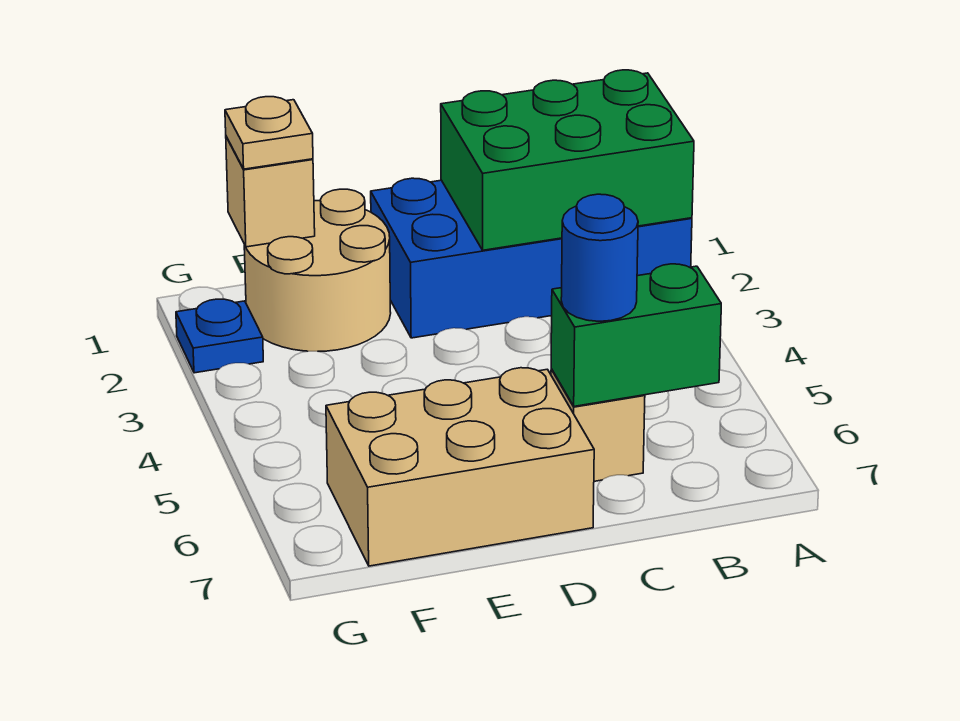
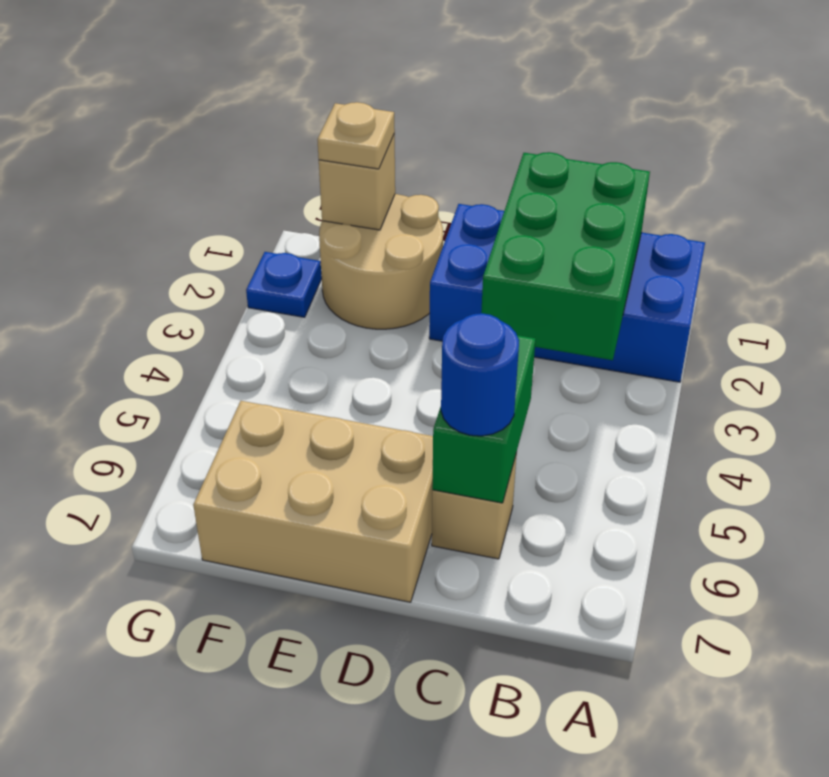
green brick A1:C2 level 2 -> green brick B1:C3 level 2
green brick B6:C6 level 2 -> green brick C5:C6 level 2

